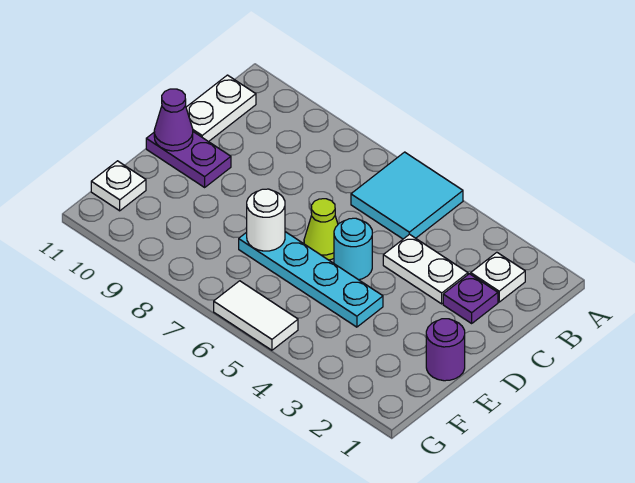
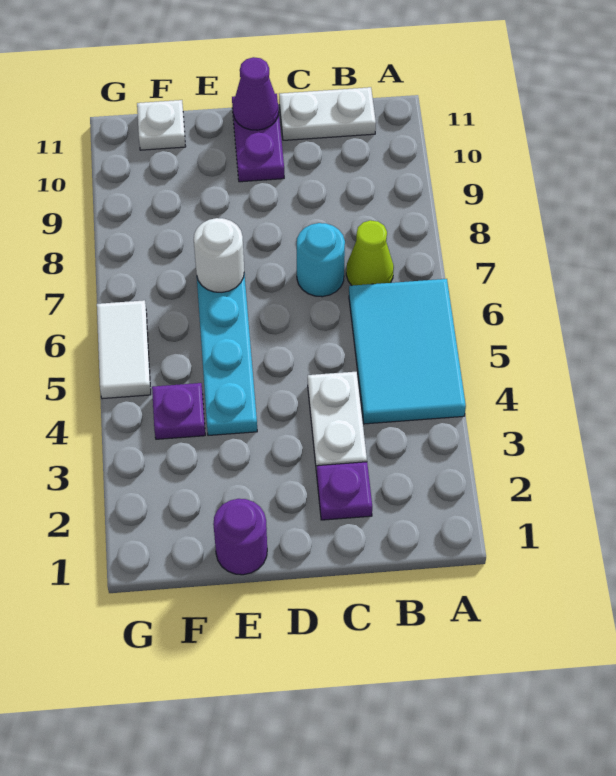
cyan tile A5:B6 level 1 -> cyan tile A4:B6 level 1
white plate B2 level 1 -> none
cyan round brick D5 level 1 -> cyan round brick C7 level 1
lime cone D6 level 1 -> lime cone B7 level 1
none -> purple plate F4 level 1

